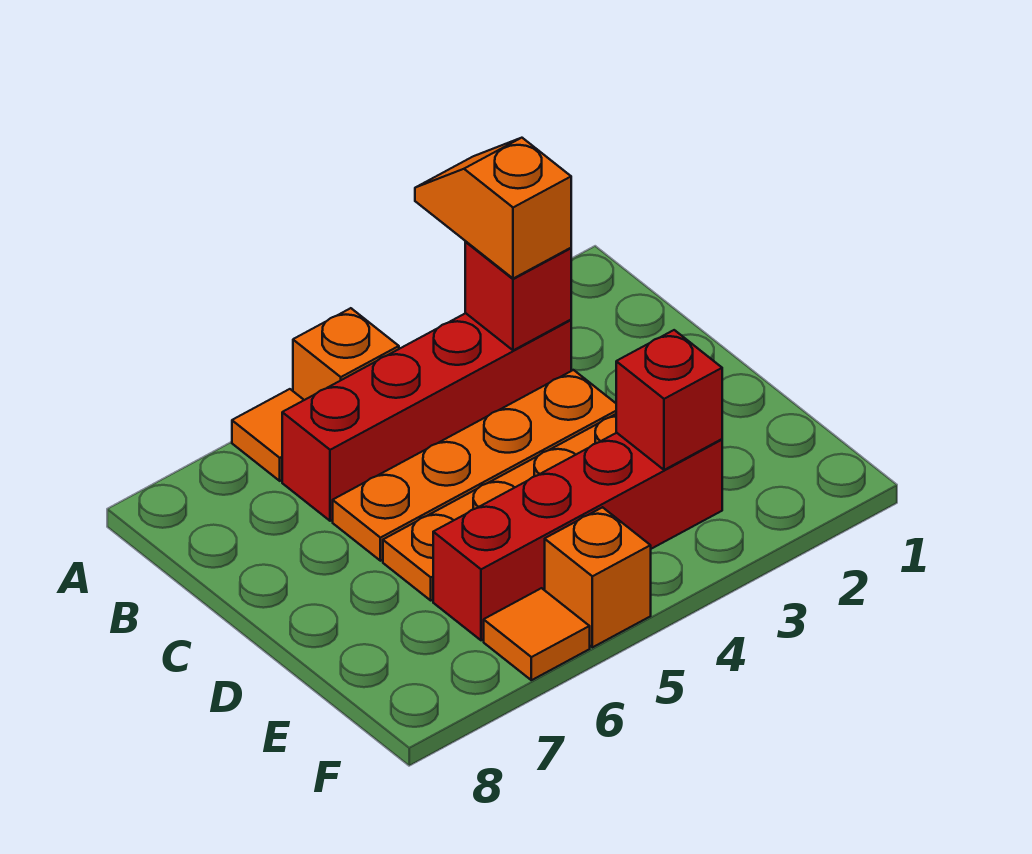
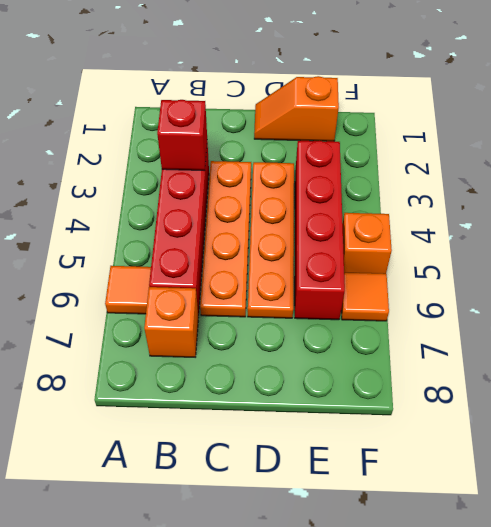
orange slope A3:B3 level 3 top B -> orange slope D1:E1 level 1 top E
orange brick A5 level 1 -> orange brick B7 level 1
red brick E3 level 2 -> none

